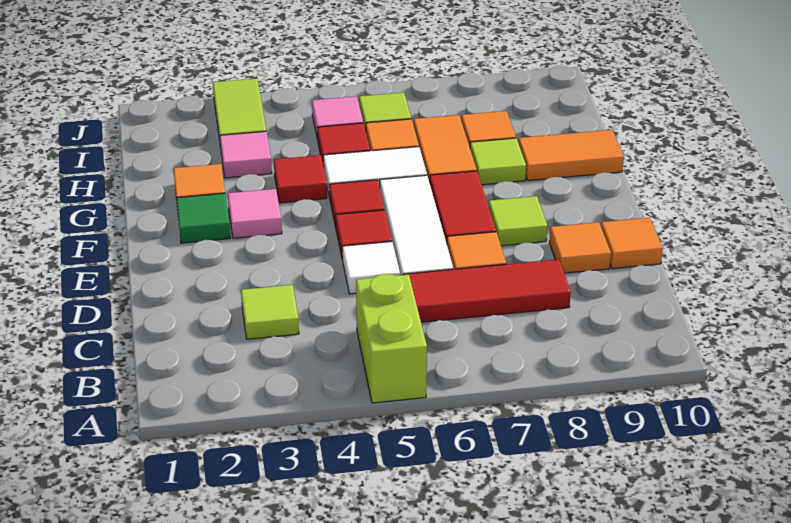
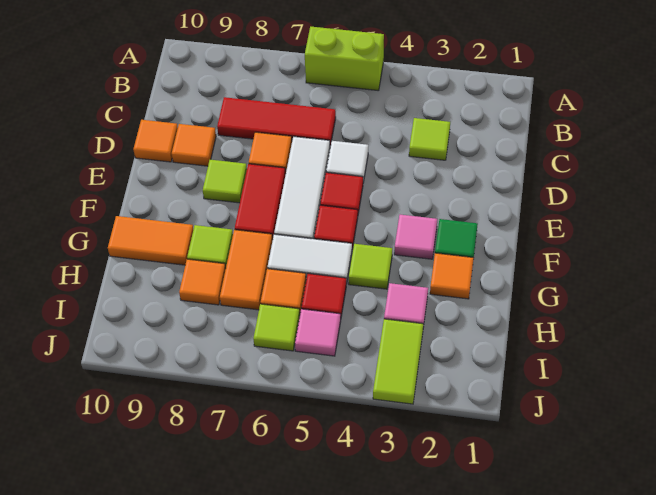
lime brick A5:B5 level 1 -> lime brick A5:A6 level 1
red tile G4 level 1 -> lime tile G4 level 1

